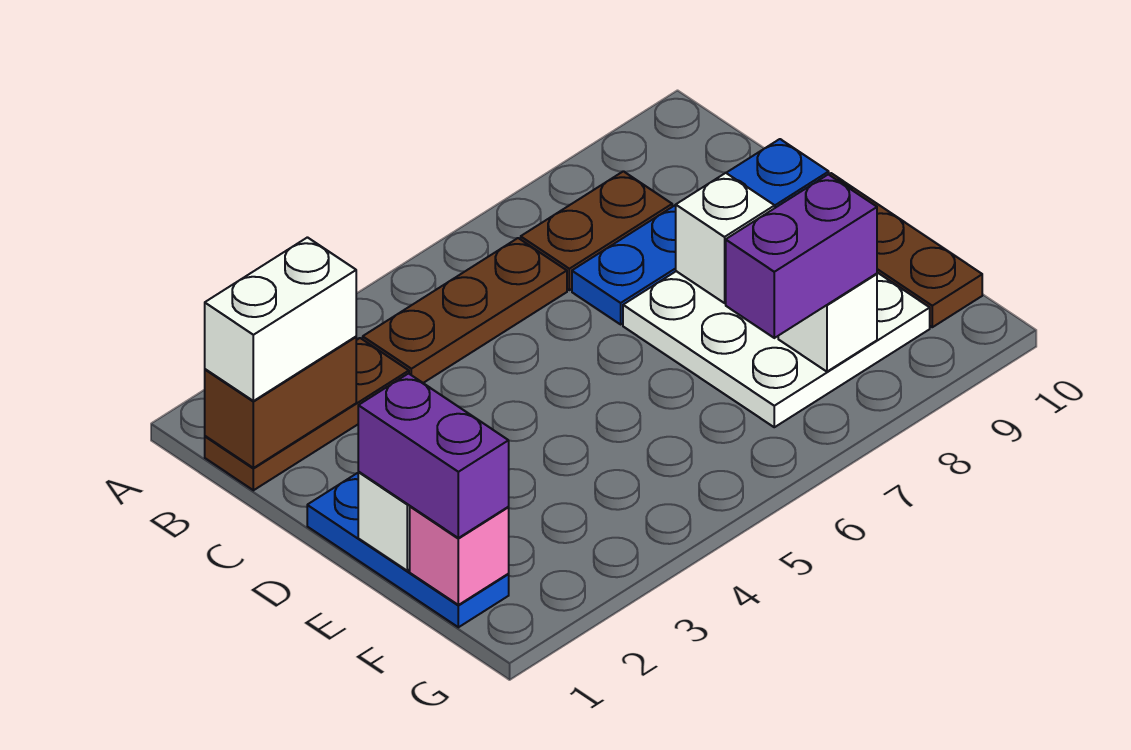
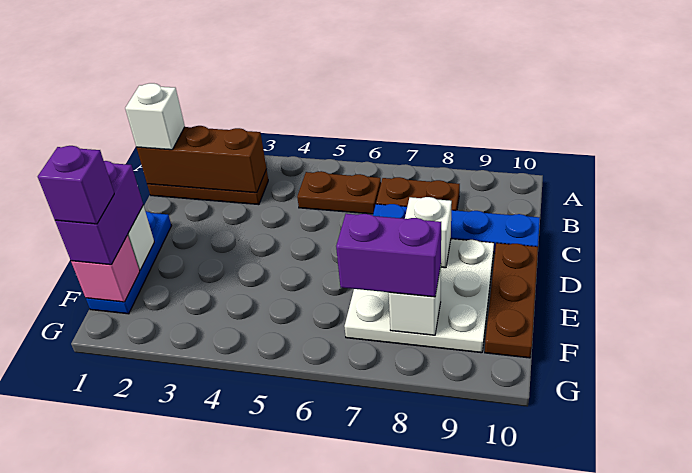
brown brick B1:B2 level 2 -> brown brick B1:B3 level 2
white brick B1:B2 level 3 -> white brick B1 level 3
brown plate B4:B6 level 1 -> brown plate B5:B6 level 1
none -> purple brick F1 level 4

